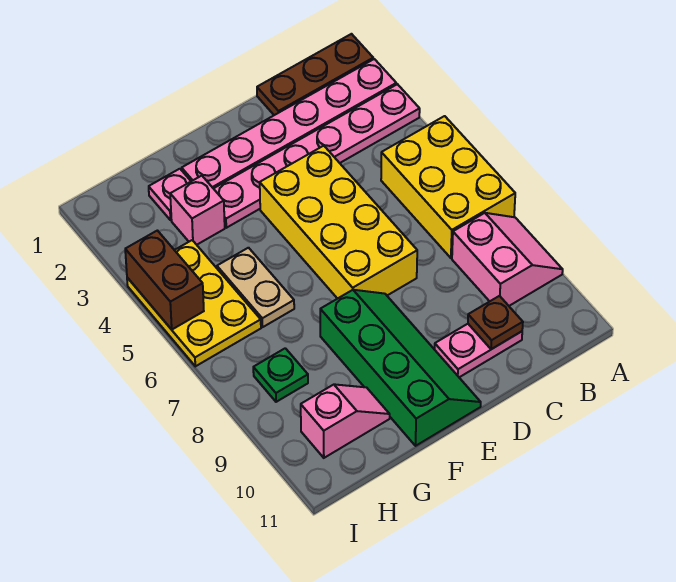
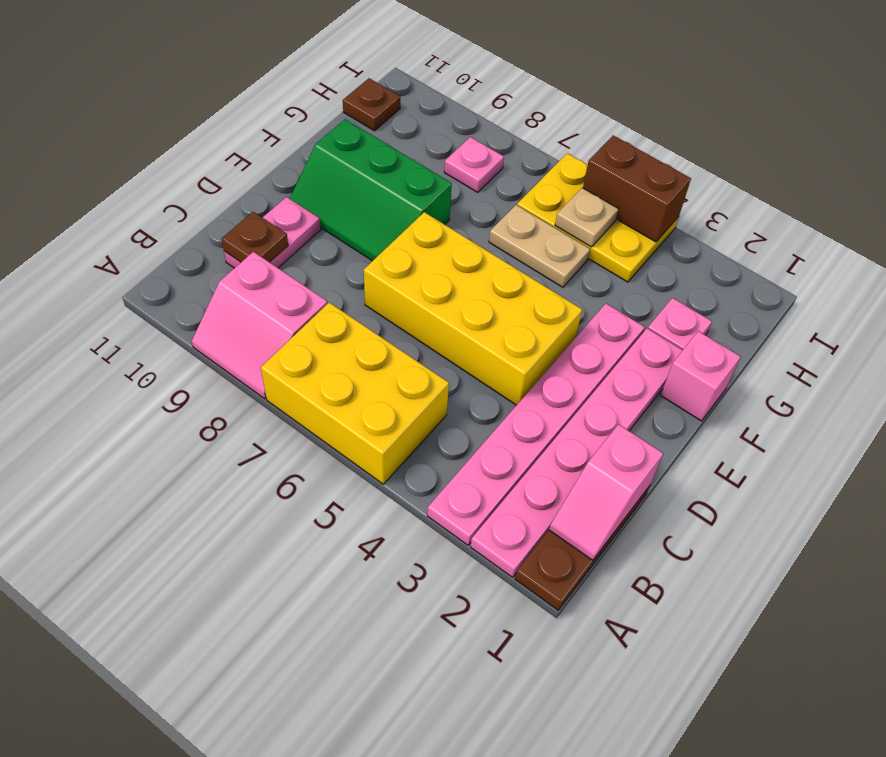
green slope E8:F11 level 1 top F -> green slope E8:F10 level 1 top F
pink brick G3 level 1 -> pink brick F1 level 1
pink slope G10:H10 level 1 top H -> pink slope B1:C1 level 2 top C
none -> tan plate H5 level 2
green plate H8 level 1 -> pink plate H8 level 1
none -> brown plate H11 level 1

